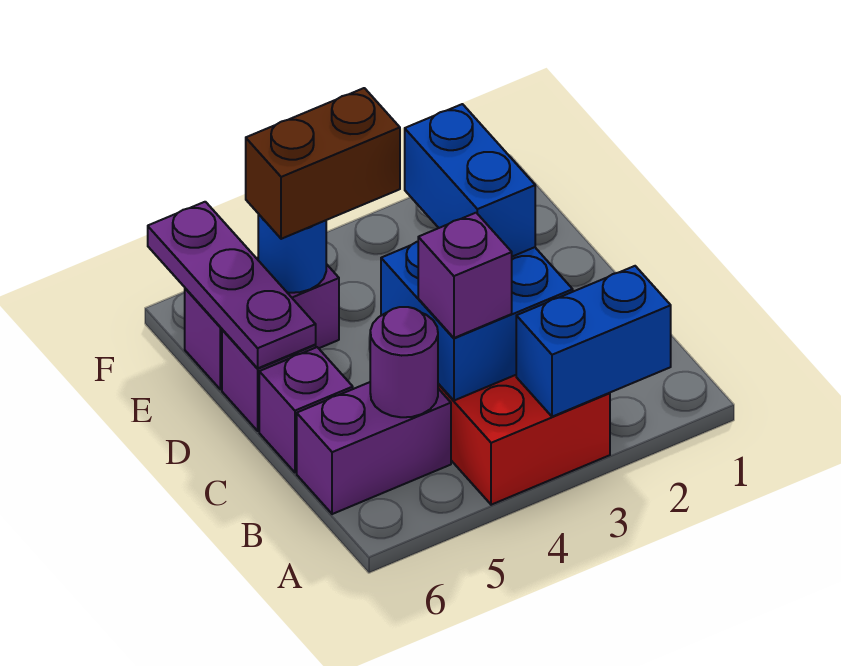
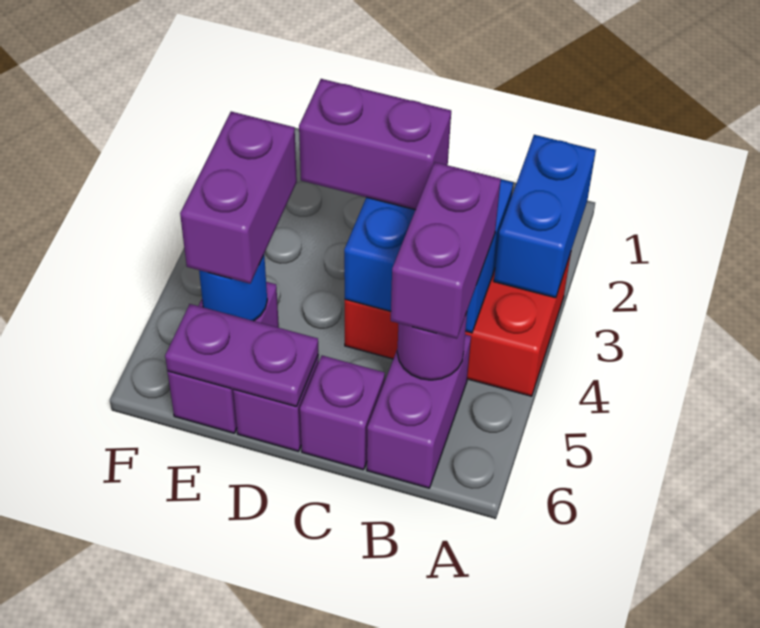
purple brick B4 level 3 -> purple brick B4:B5 level 3
blue brick C3:D3 level 3 -> purple brick C3:D3 level 3
purple plate D6:F6 level 2 -> purple plate D6:E6 level 2
brown brick E4:E5 level 3 -> purple brick E4:E5 level 3

